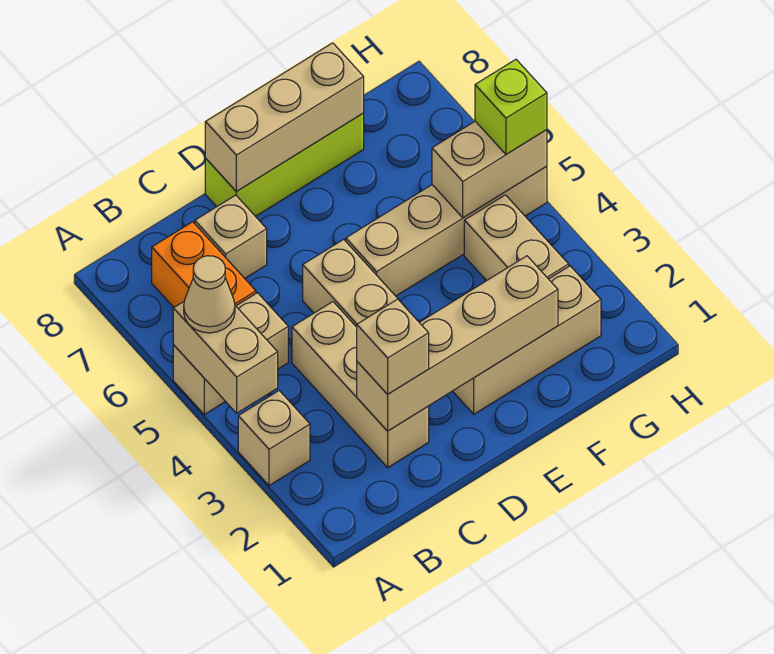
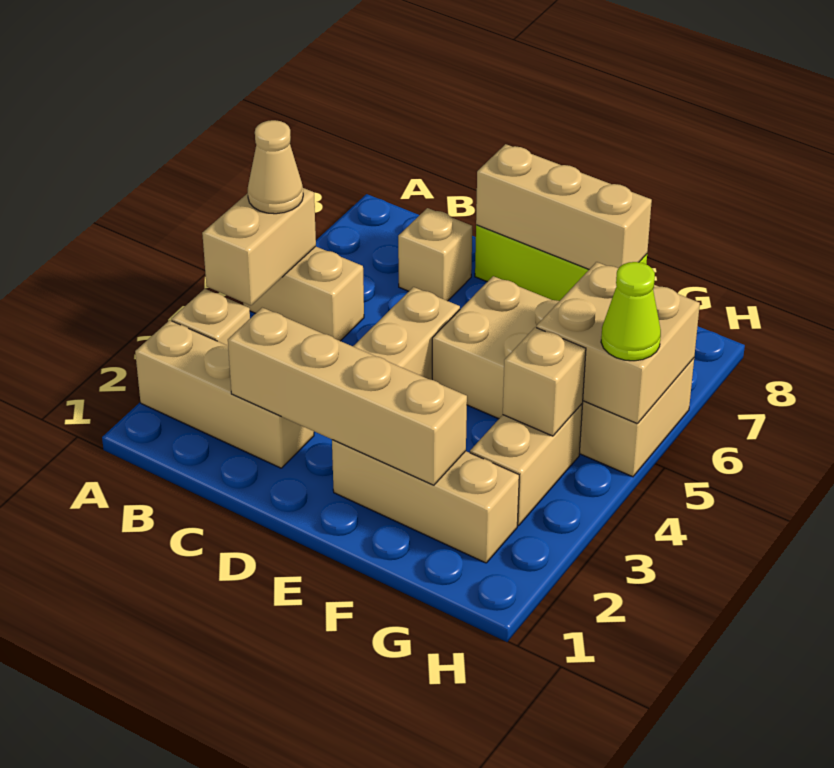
orange brick B6:B7 level 1 -> none
tan brick C2:C4 level 1 -> tan brick A2:C2 level 1
tan brick C2 level 3 -> tan brick G4 level 2
tan brick E5:H5 level 1 -> tan brick E5:H6 level 1
tan brick G5:H5 level 2 -> tan brick G5:H6 level 2
lime brick H5 level 3 -> lime cone H5 level 3

